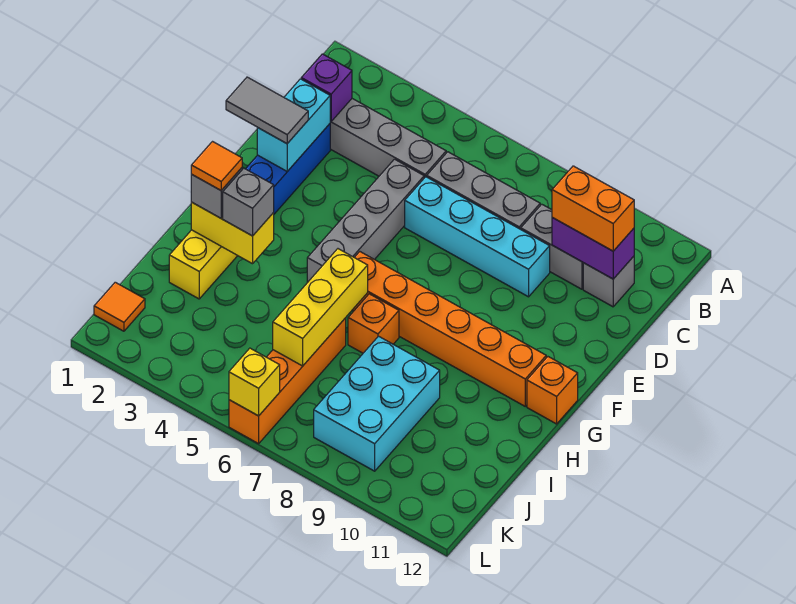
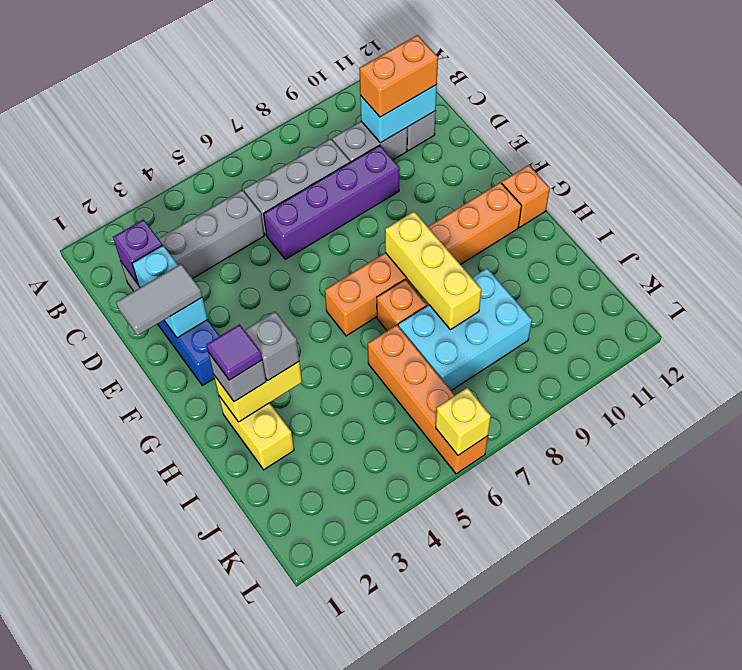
purple brick C10:C11 level 2 -> cyan brick C10:C11 level 2
grey brick D5:G5 level 1 -> none
cyan brick D6:D9 level 1 -> purple brick D6:D9 level 1
orange tile H2 level 4 -> purple tile H2 level 4
yellow brick H6:J6 level 2 -> yellow brick G8:I8 level 2
cyan brick I8:K9 level 1 -> cyan brick I7:J9 level 1
orange tile K1 level 1 -> none

